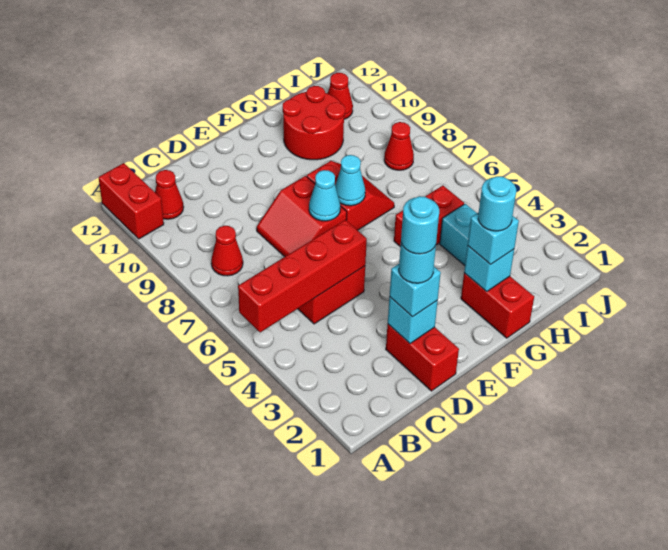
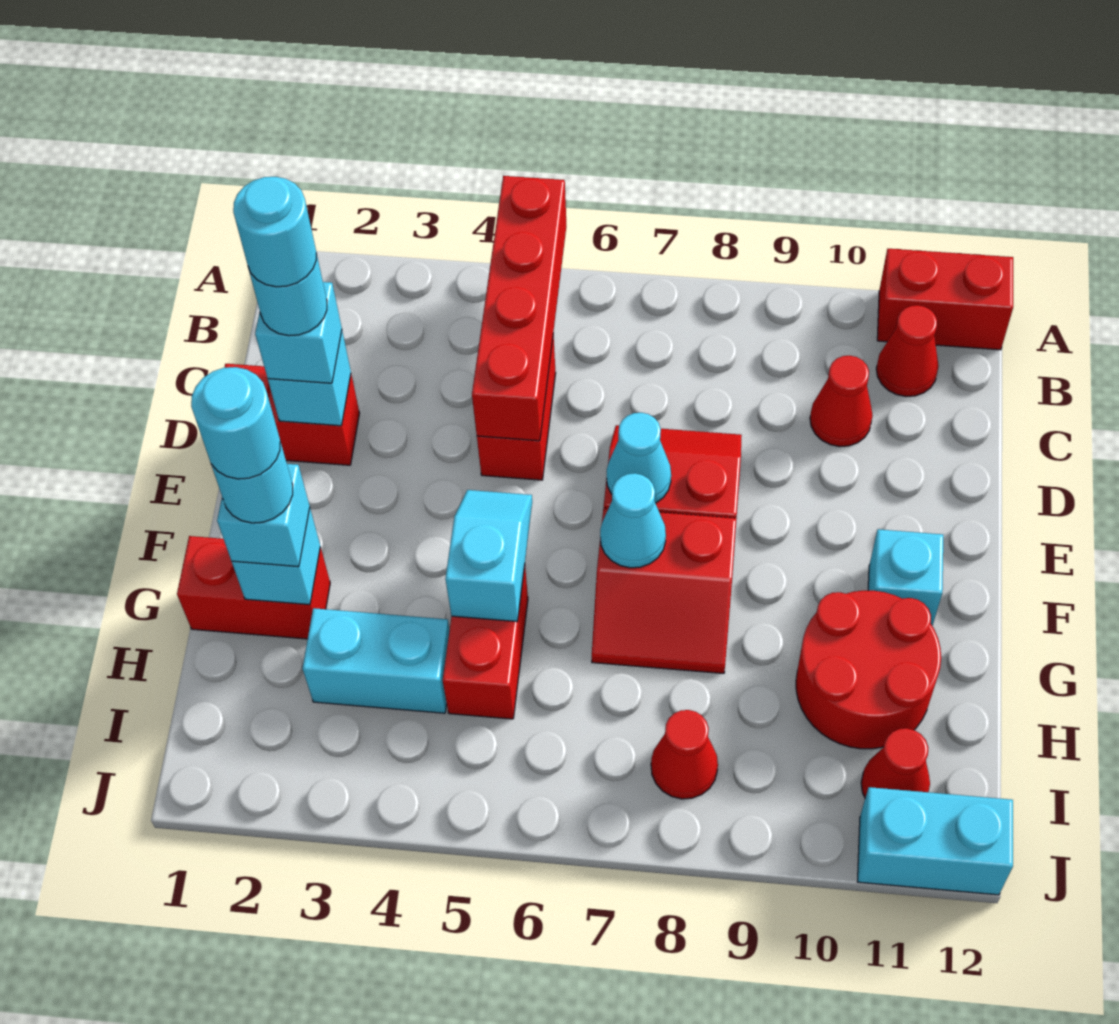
red cone B8 level 1 -> red cone C10 level 1
none -> cyan slope F5:G5 level 2 top G
none -> cyan brick F11 level 1
none -> cyan round brick G2 level 5
none -> cyan brick J11:J12 level 1

